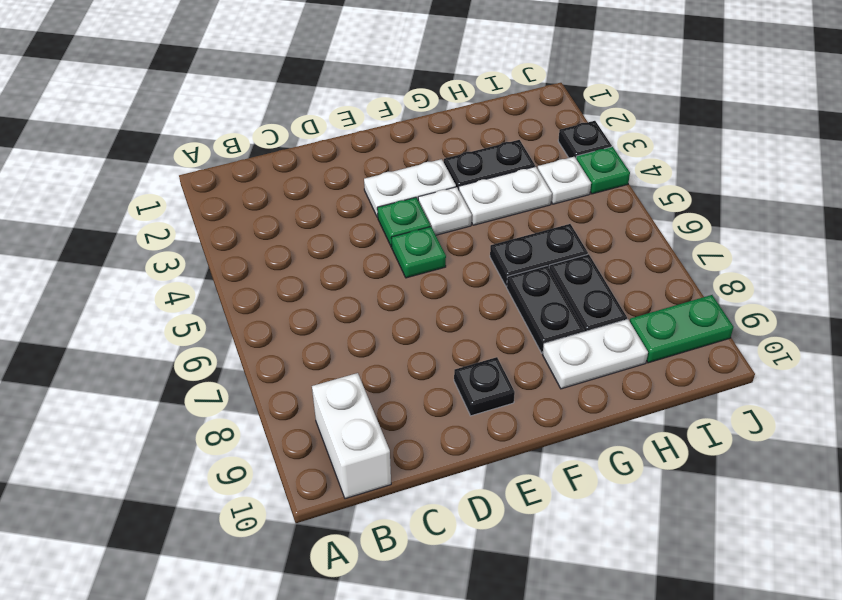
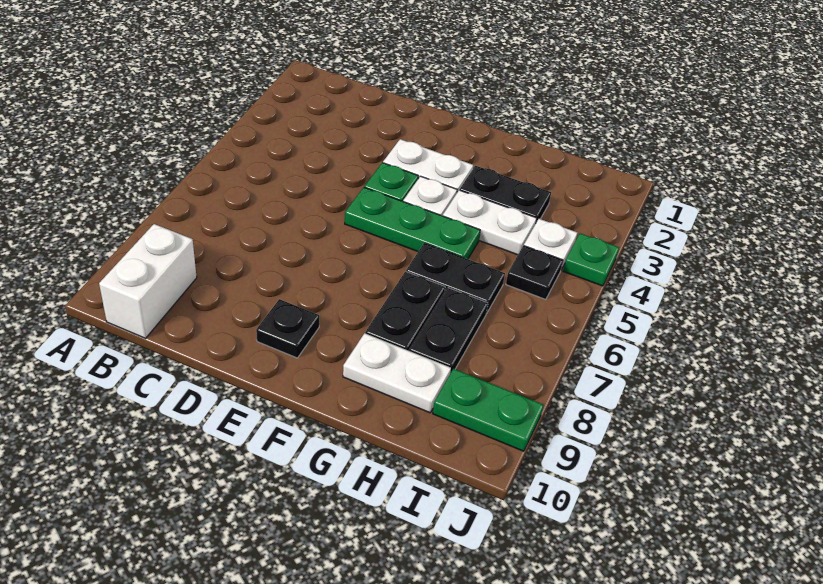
green plate E5 level 1 -> green plate E5:G5 level 1
black plate J3 level 1 -> black plate I5 level 1

